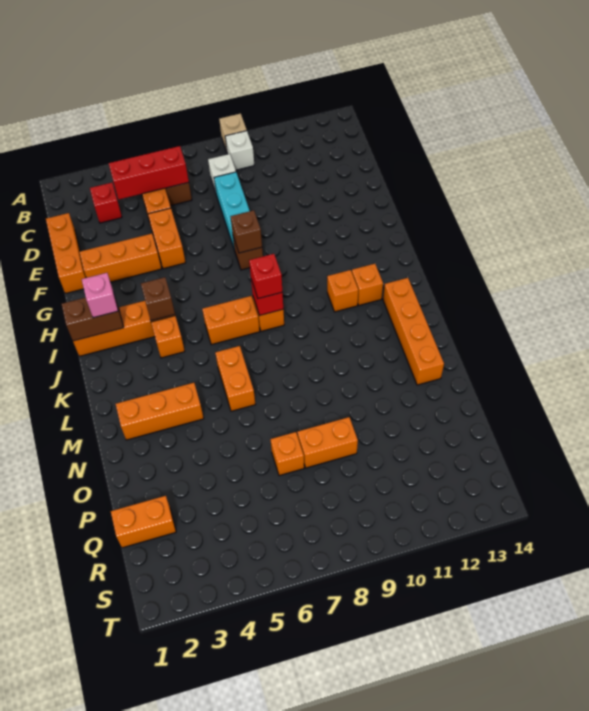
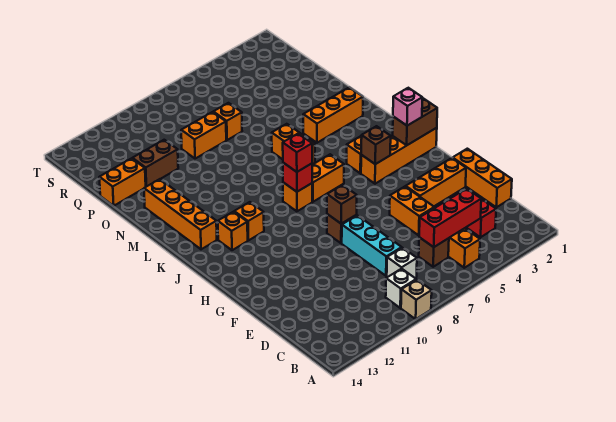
none -> brown brick P11:P12 level 1
orange brick Q1:Q2 level 1 -> orange brick P13:P14 level 1

